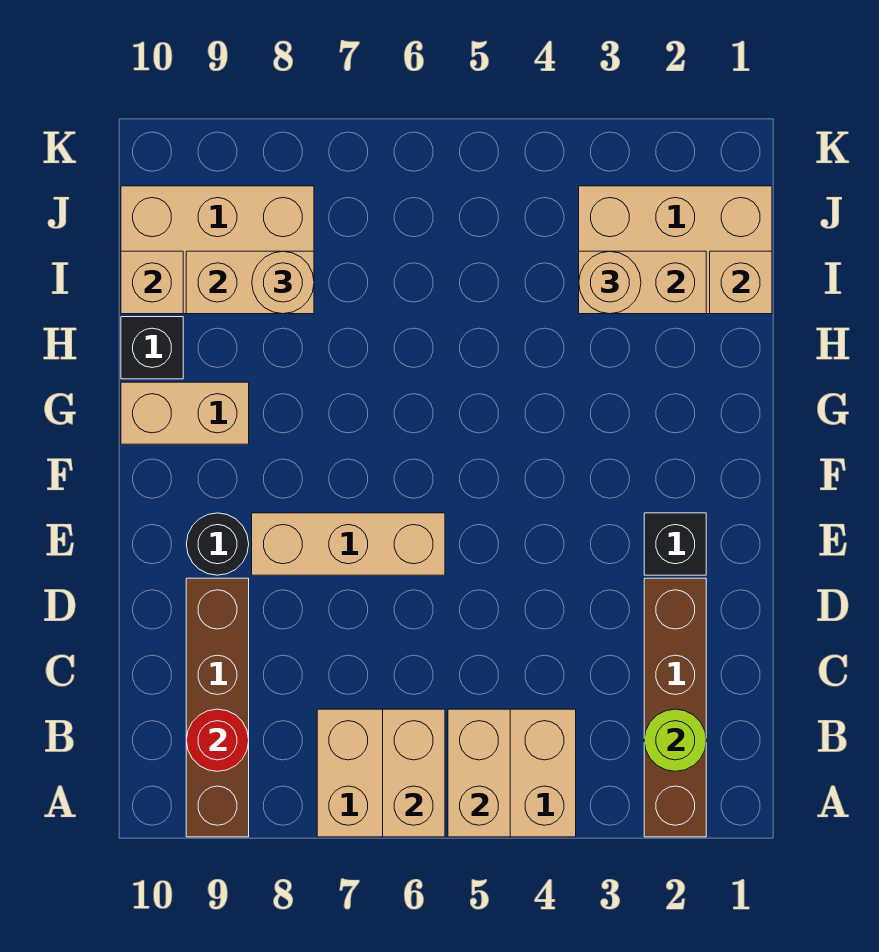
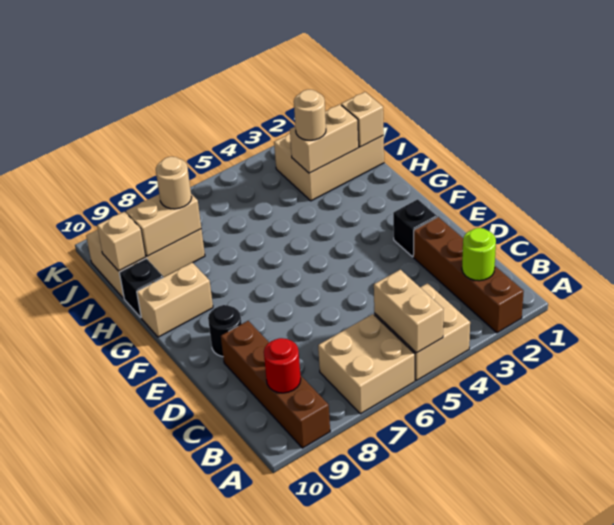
tan brick A6:B6 level 2 -> none
tan brick E6:E8 level 1 -> none

